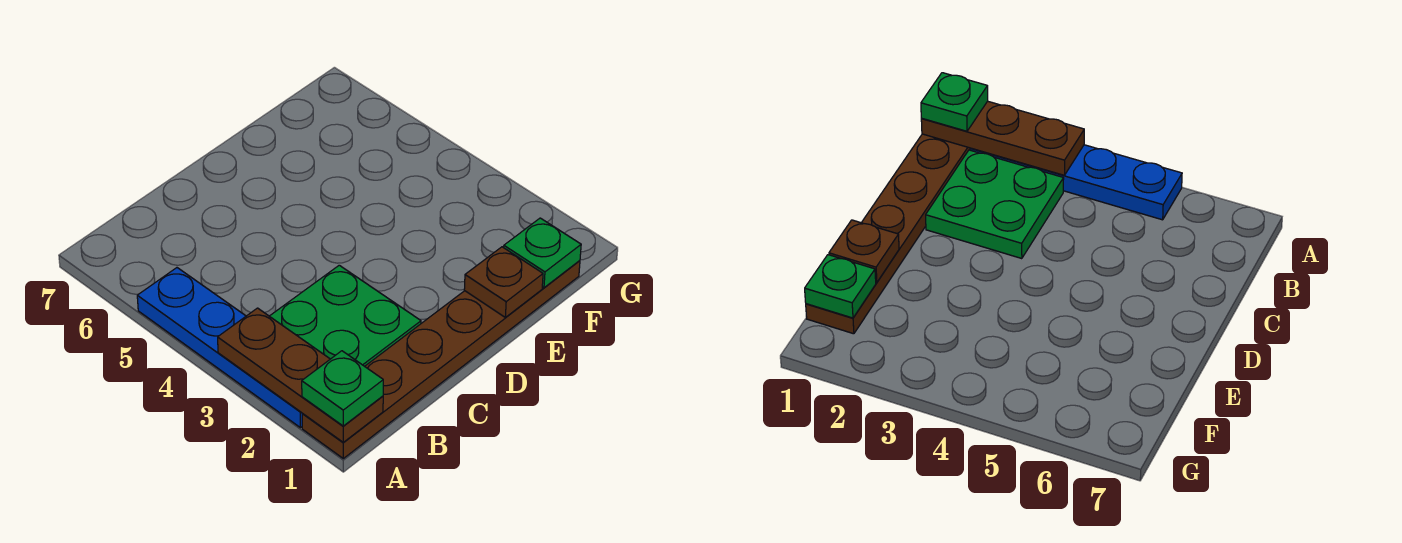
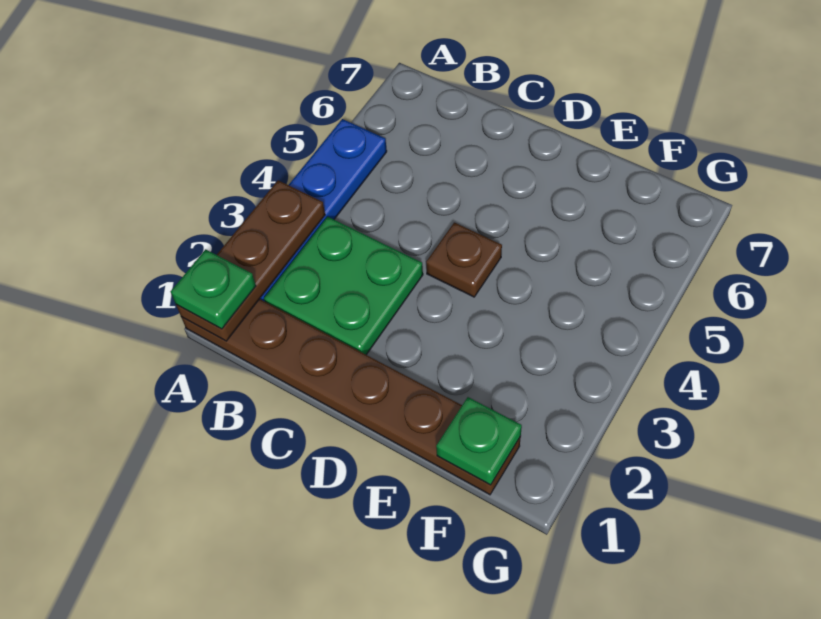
brown plate E1 level 2 -> brown plate D4 level 1

